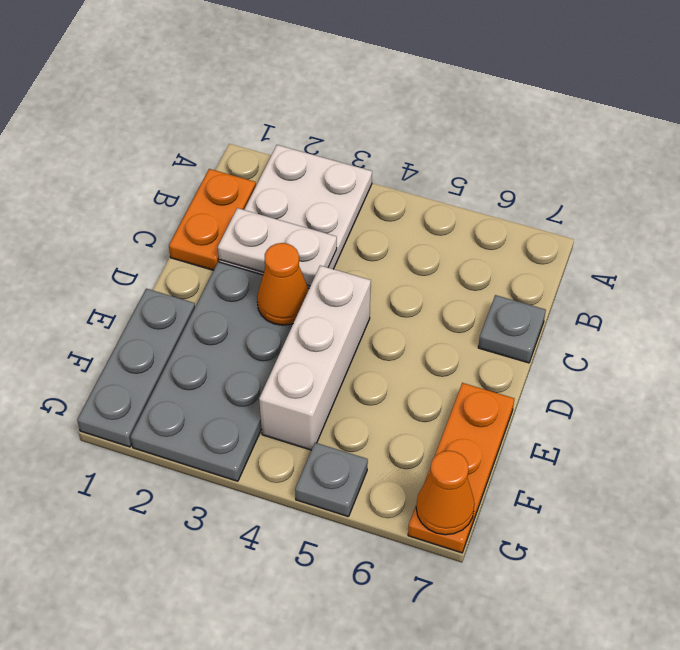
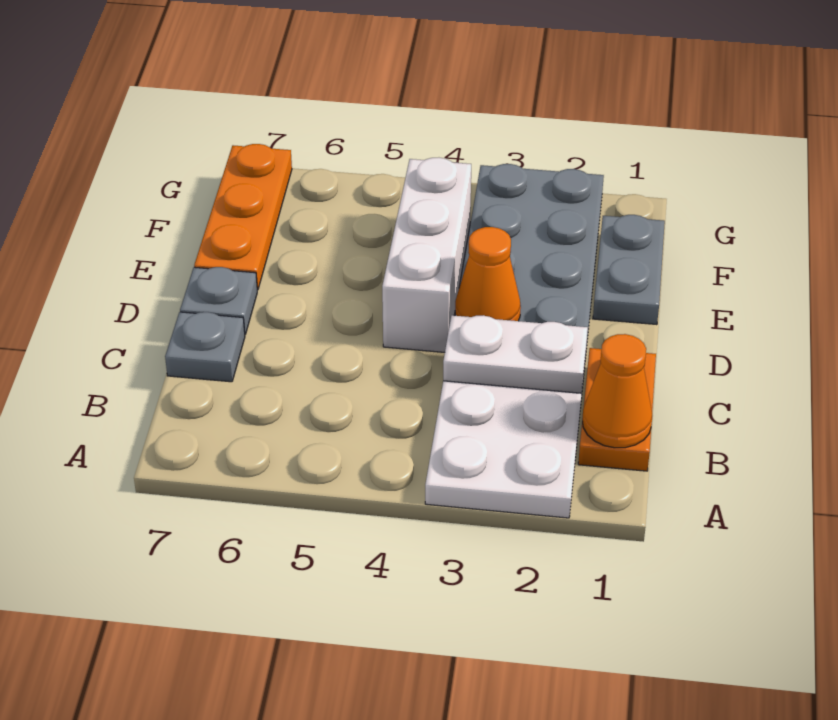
grey plate E1:G1 level 1 -> grey plate E1:F1 level 1
grey plate G5 level 1 -> grey plate D7 level 1
orange cone G7 level 2 -> orange cone B1 level 2

